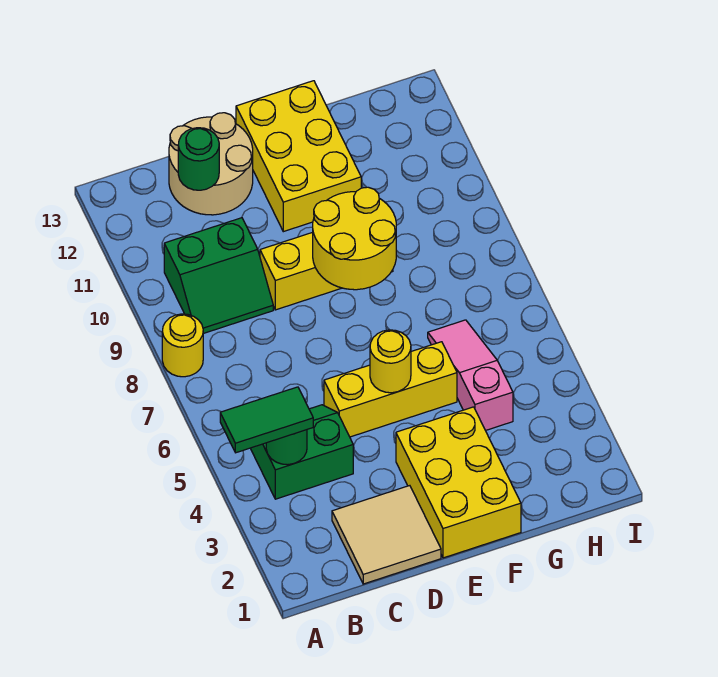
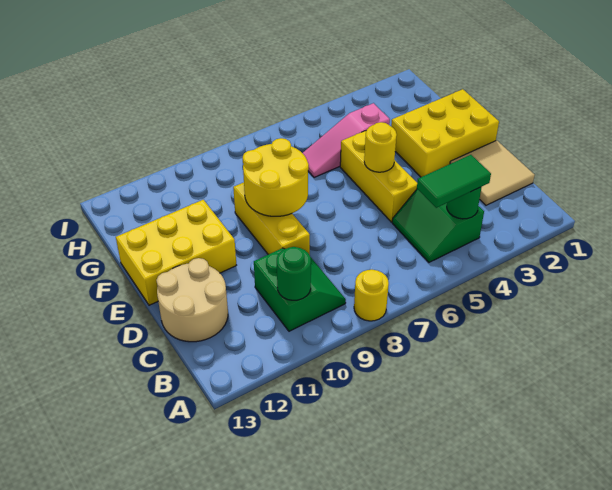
green tile A4:B4 level 3 -> green tile B4:B5 level 3
green round brick C12 level 2 -> green round brick B10 level 2

